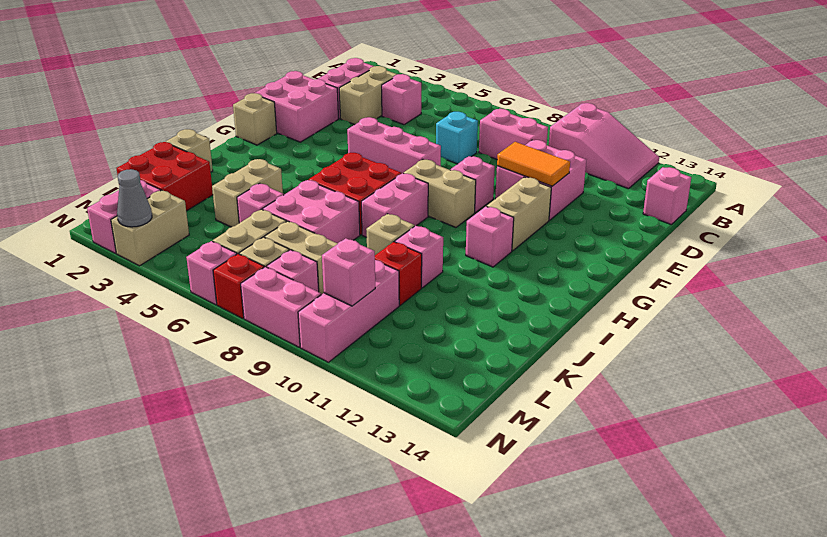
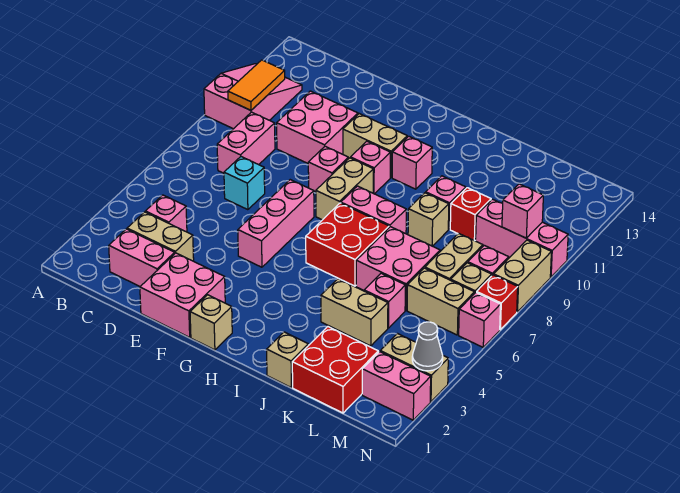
pink brick C14 level 1 -> pink brick G10 level 1
orange tile E10:E11 level 2 -> orange tile B10:B11 level 2
pink brick N8:N9 level 1 -> tan brick N8:N9 level 1

